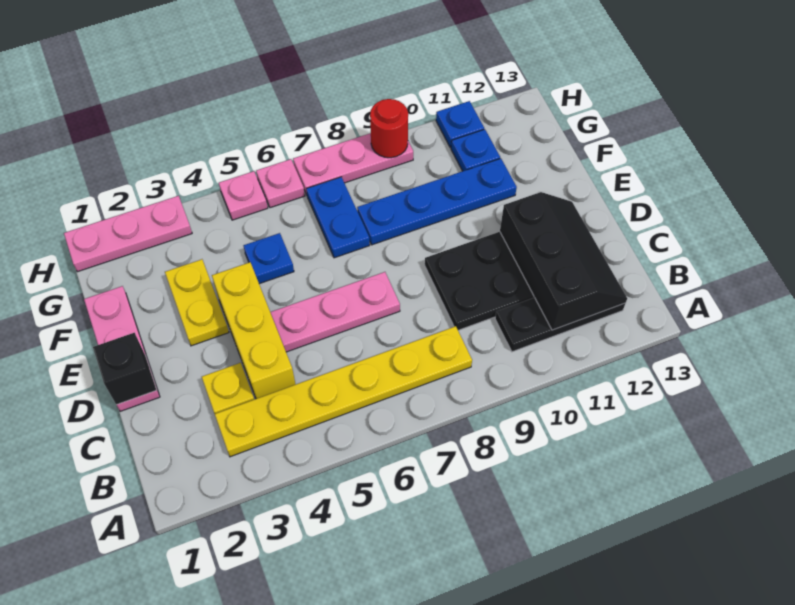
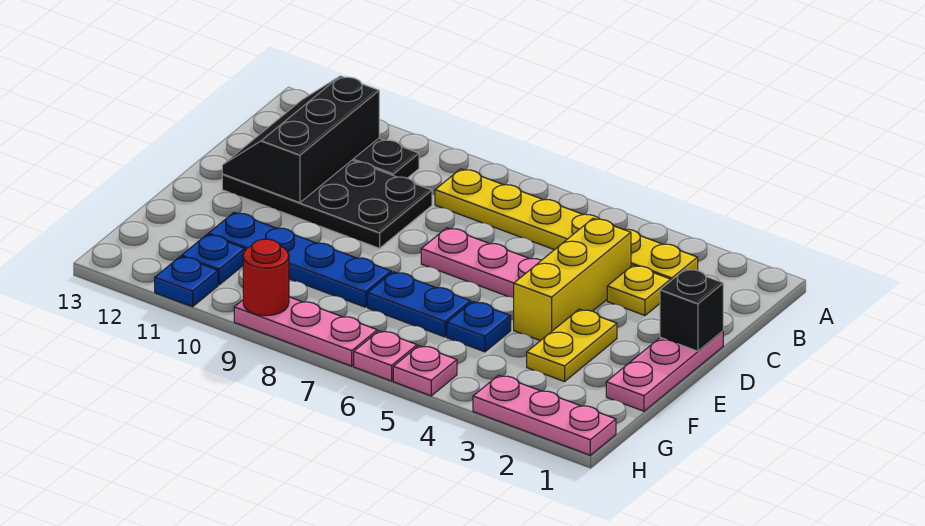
blue plate F7:G7 level 1 -> blue plate F6:F7 level 1

